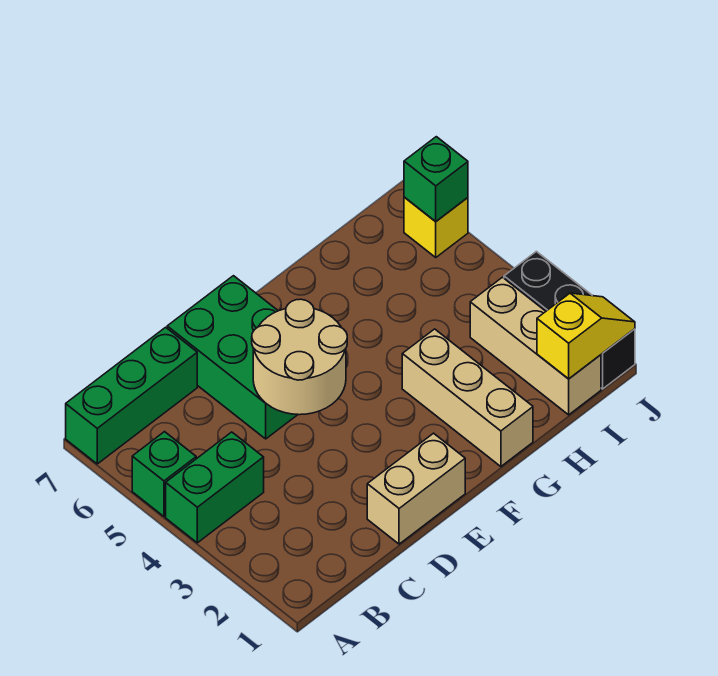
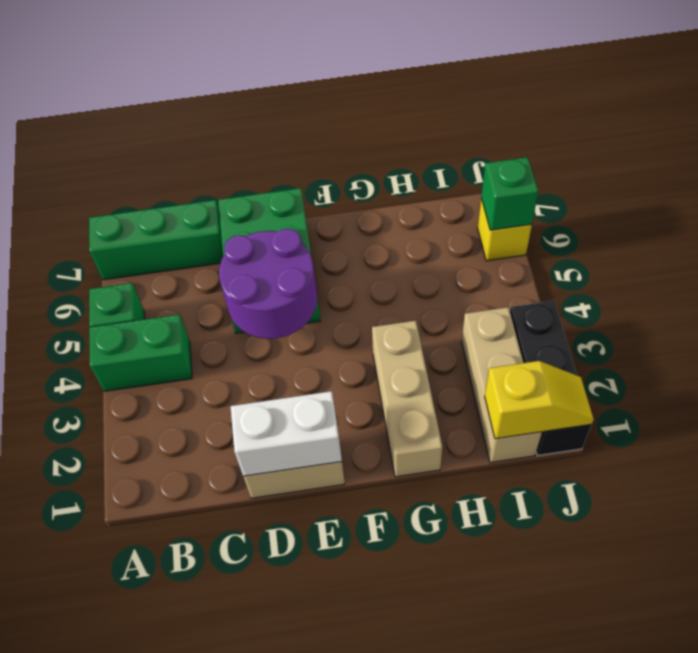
none -> white brick D1:E1 level 2
tan round brick D4:E5 level 2 -> purple round brick D4:E5 level 2

